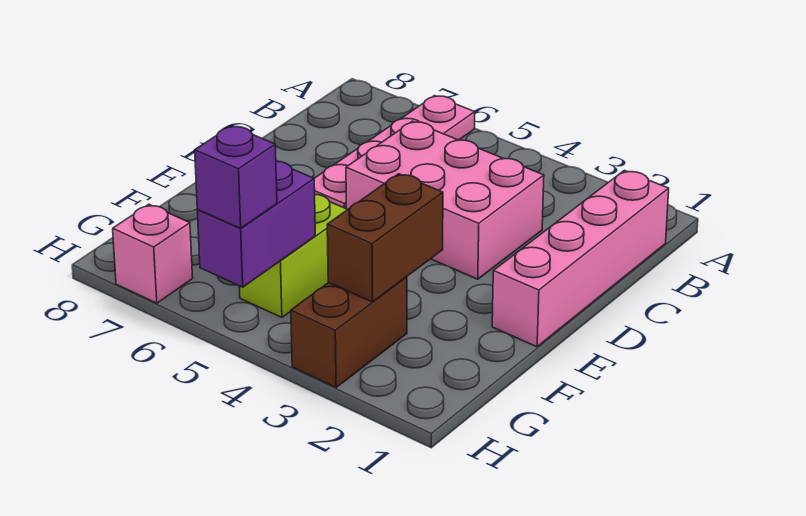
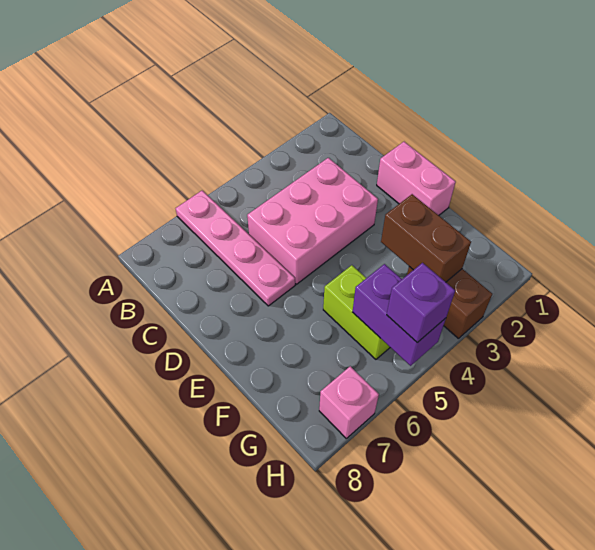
pink brick B1:E1 level 1 -> pink brick D1:E1 level 1

